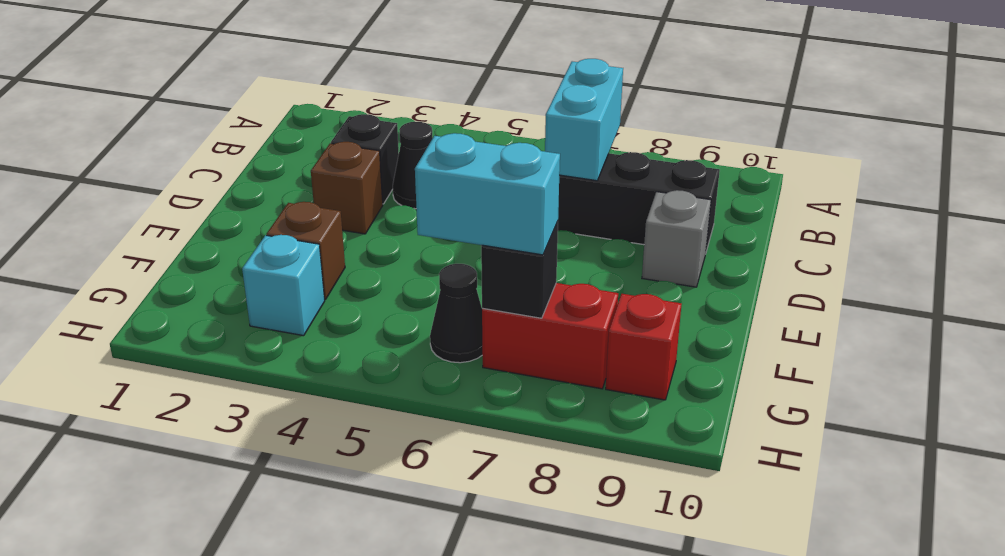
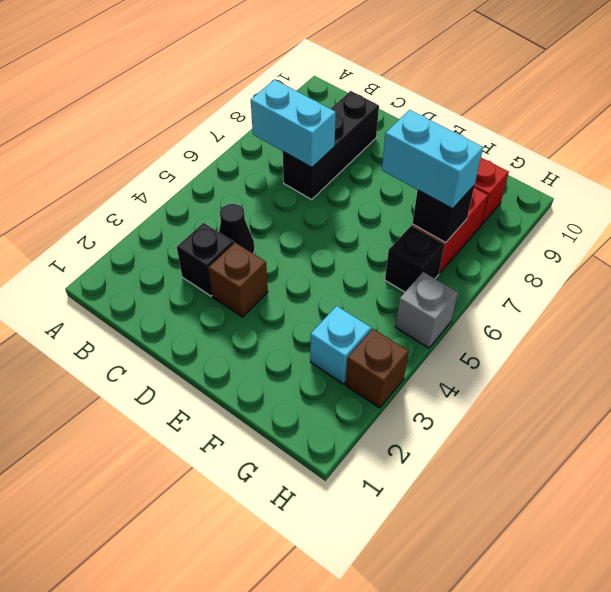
grey brick D9 level 1 -> grey brick H5 level 1
brown brick F3 level 1 -> brown brick H3 level 1
black cone G6 level 1 -> black brick G6 level 1
cyan brick G6:G7 level 3 -> cyan brick F7:G7 level 3

